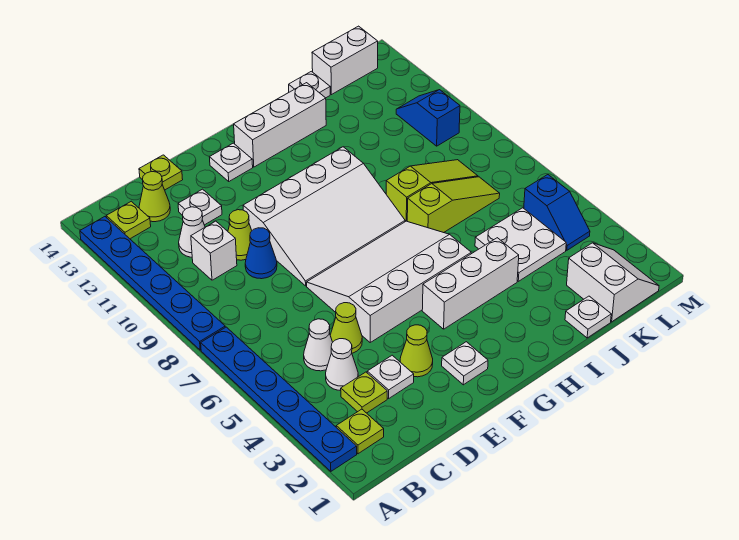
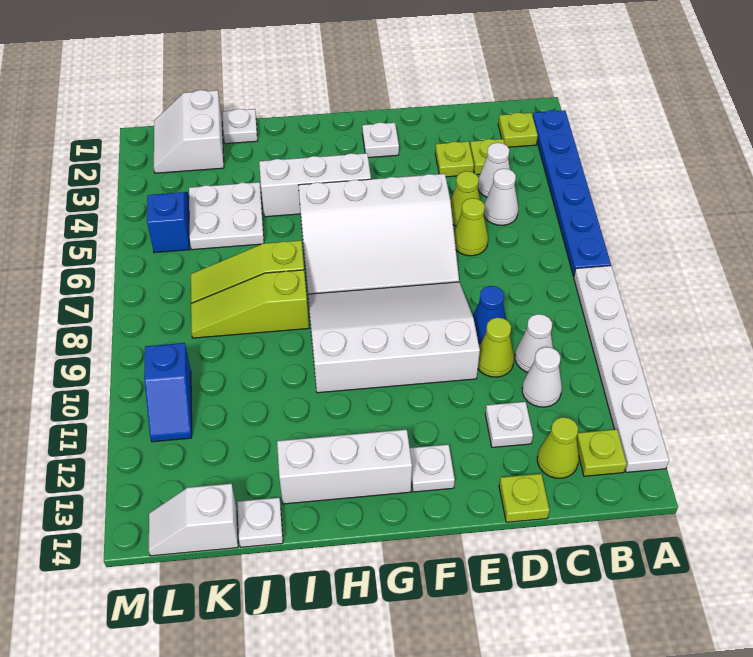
blue plate A8:A13 level 1 -> white plate A8:A13 level 1
white brick C10 level 1 -> white cone C10 level 1
white plate D3 level 1 -> lime plate D3 level 1
lime cone E3 level 1 -> lime cone D6 level 1
white brick K14:L14 level 1 -> white slope K14:L14 level 1 top K

